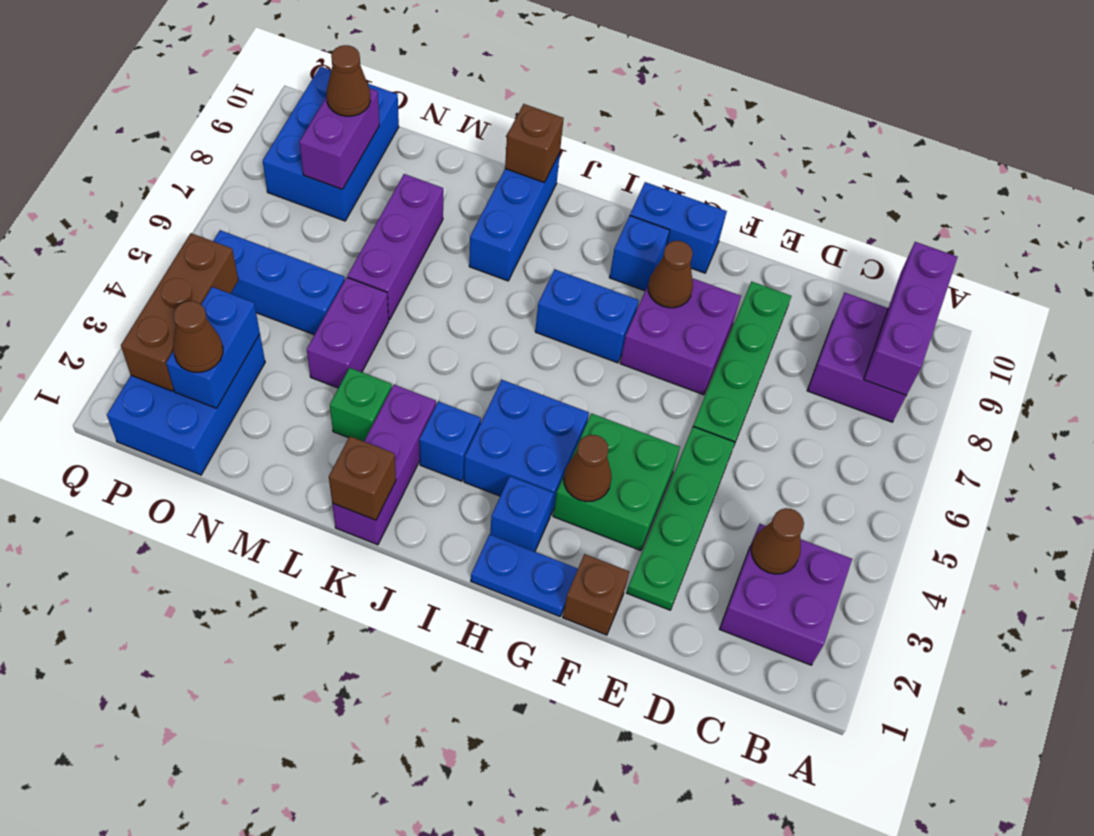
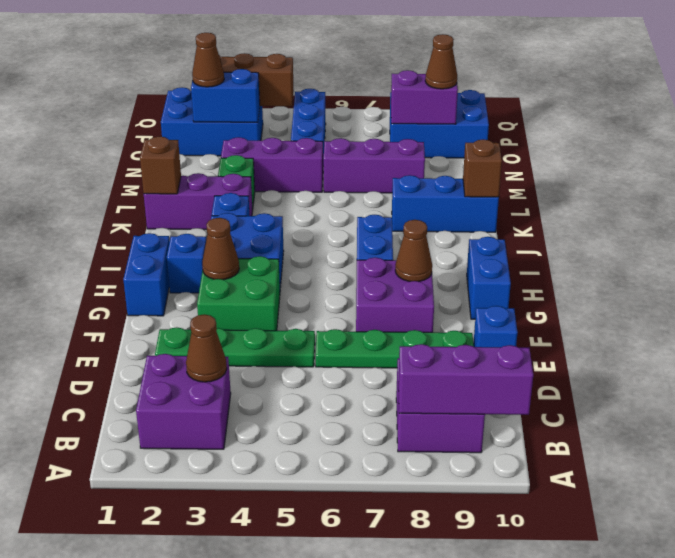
brown brick F1 level 1 -> none
blue plate G1:H1 level 1 -> blue brick G1:H1 level 1
blue brick H9 level 1 -> blue brick E10 level 1
purple brick M4:M5 level 1 -> purple brick M3:M5 level 1

